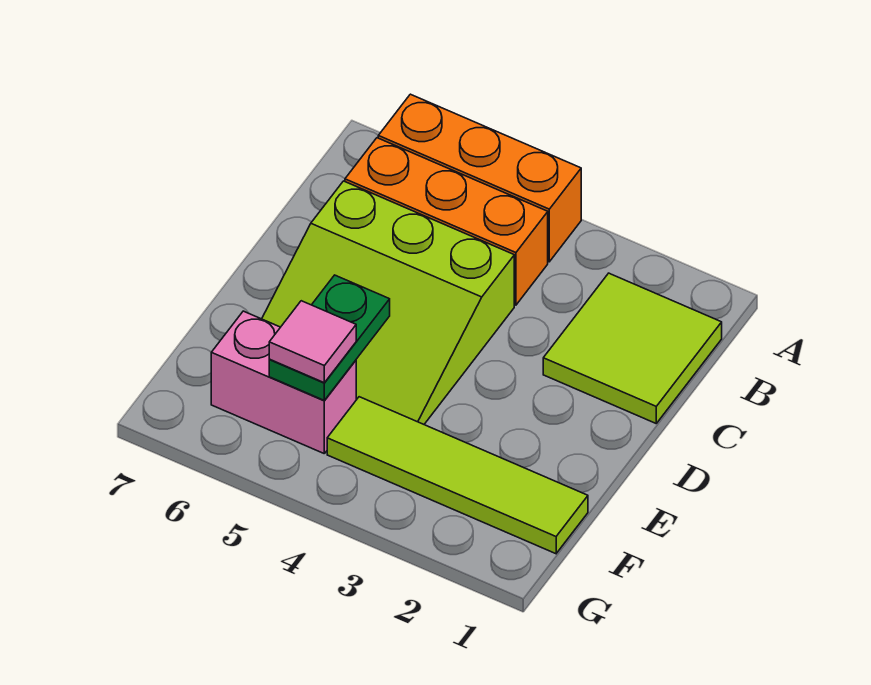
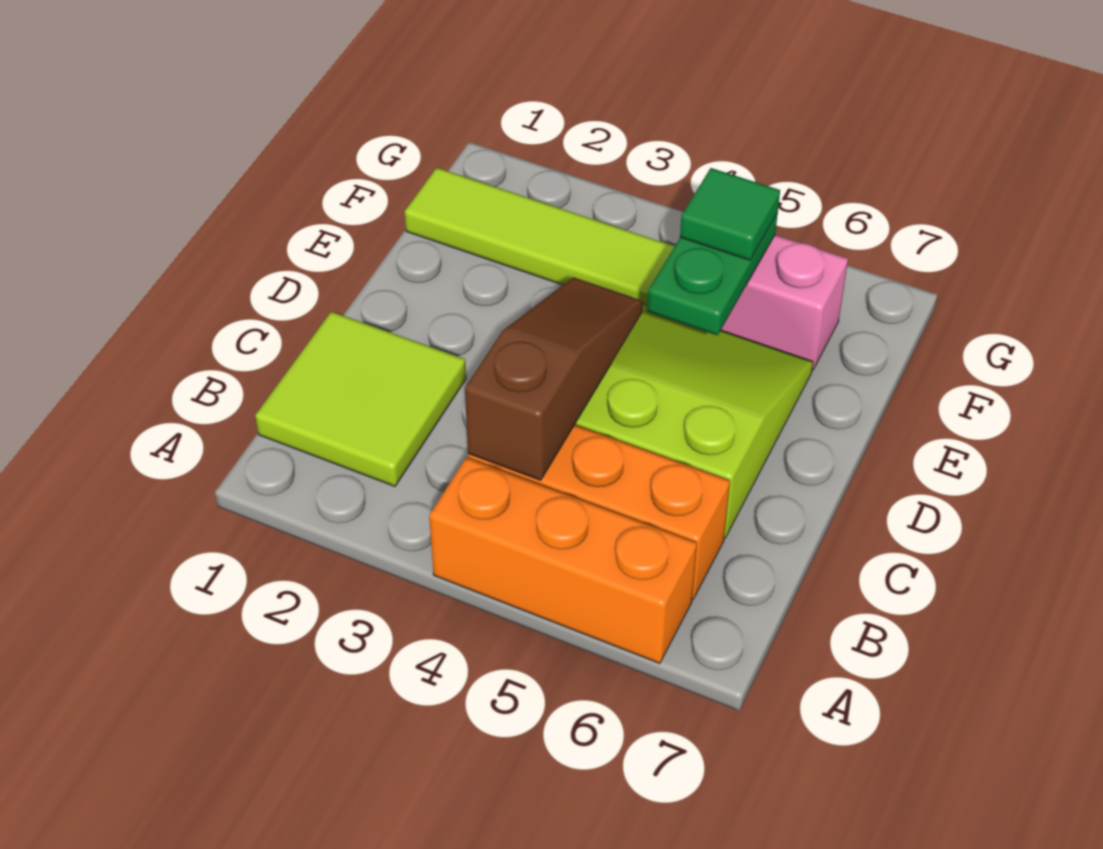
none -> brown slope B4:D4 level 2 top B
pink tile F5 level 3 -> green tile F5 level 3

